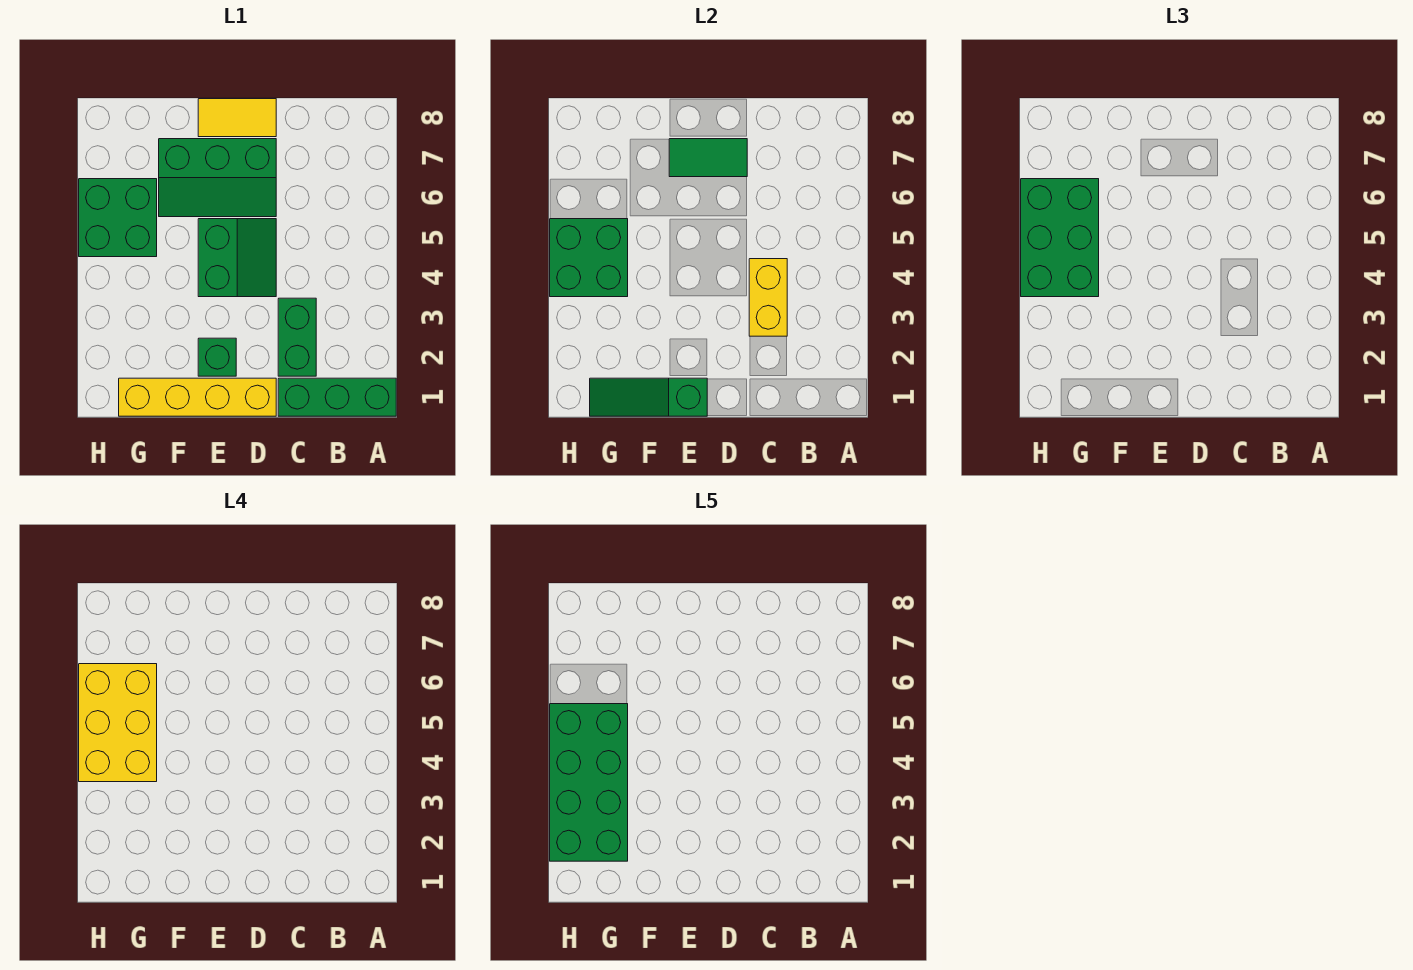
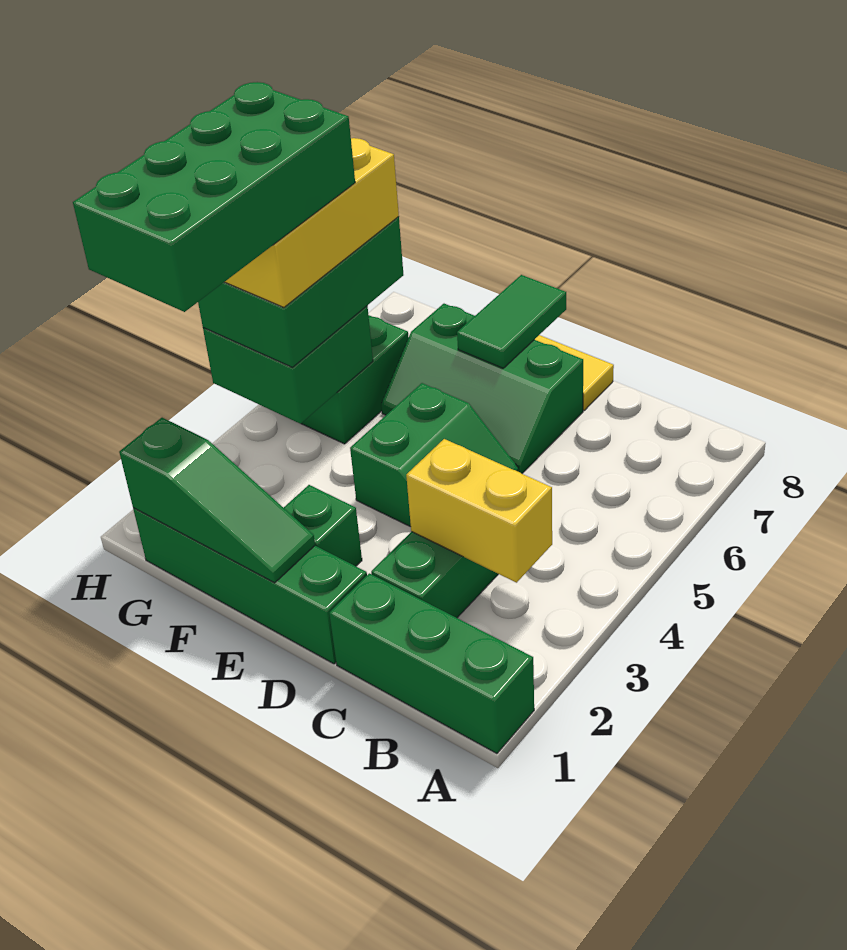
yellow brick C3:C4 level 2 -> yellow brick B3:C3 level 2
yellow brick D1:G1 level 1 -> green brick D1:G1 level 1
green tile D7:E7 level 2 -> green tile E7:E8 level 2
green slope E1:G1 level 2 top E -> green slope E1:G1 level 2 top G

